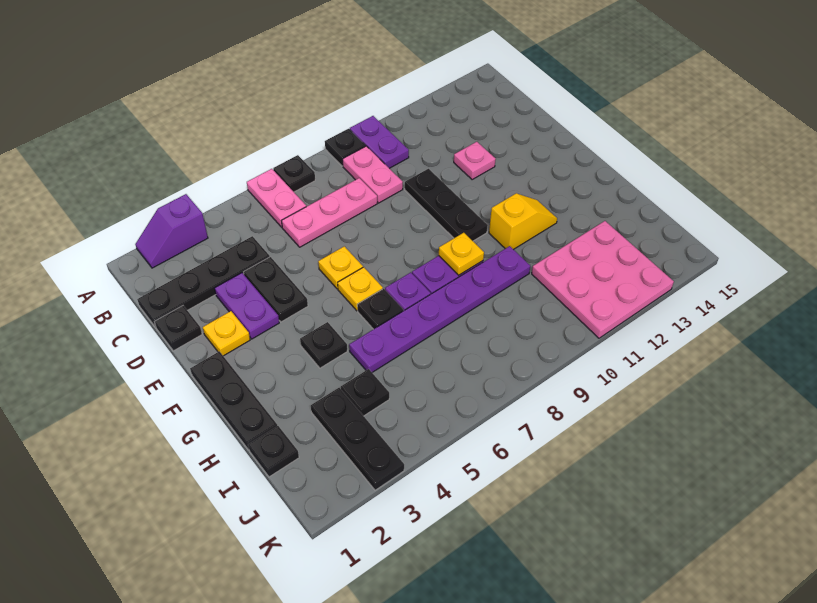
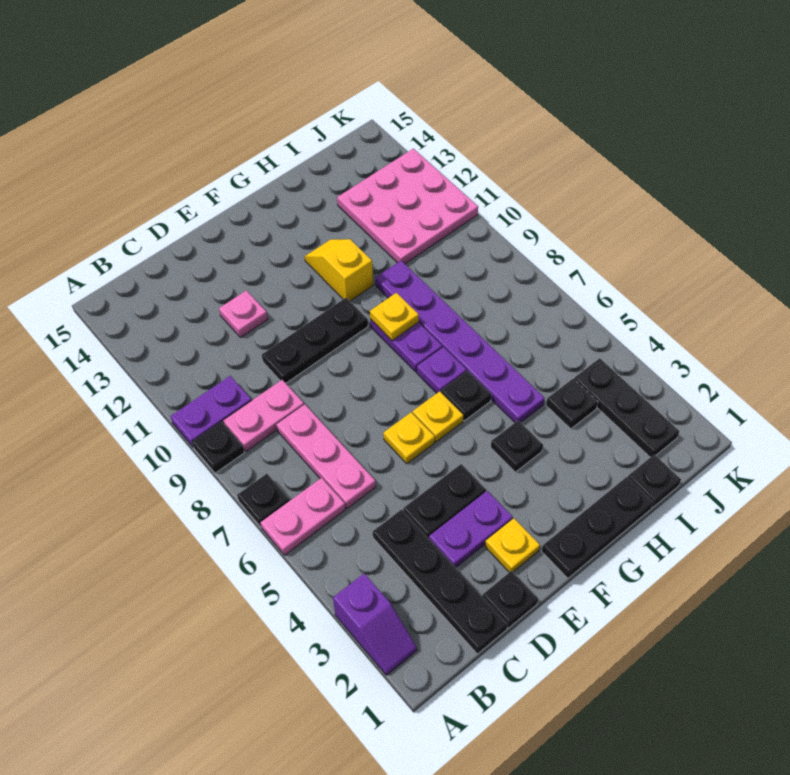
black plate I3:K3 level 1 -> black plate J2:J4 level 1

